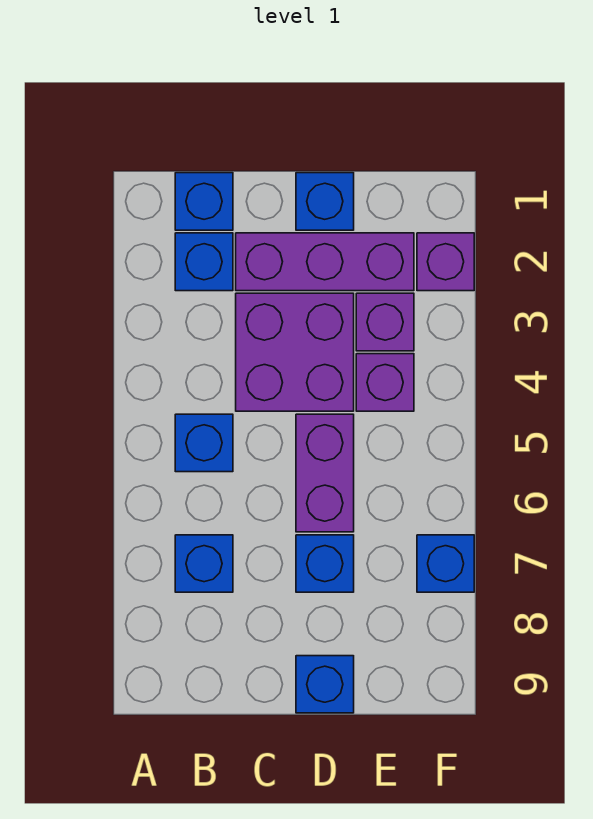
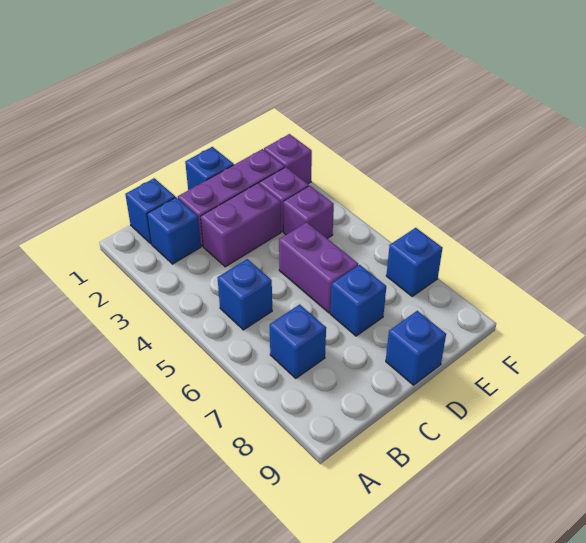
purple brick C3:D4 level 1 -> purple brick C3:D3 level 1

